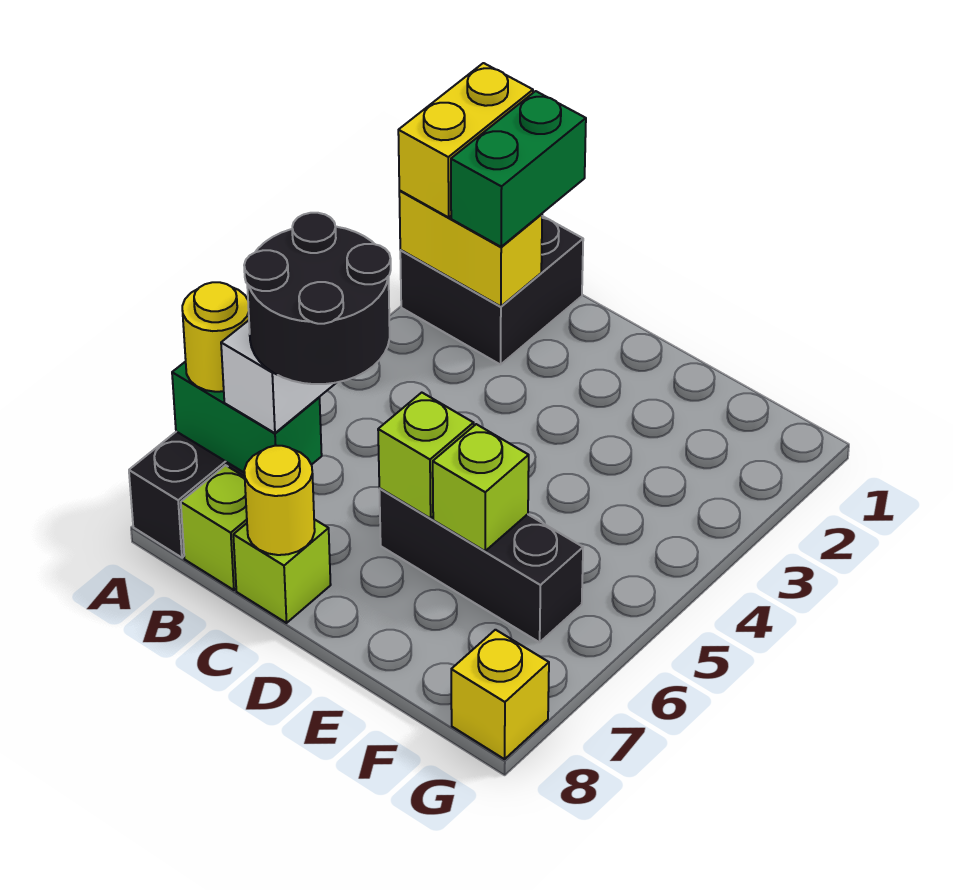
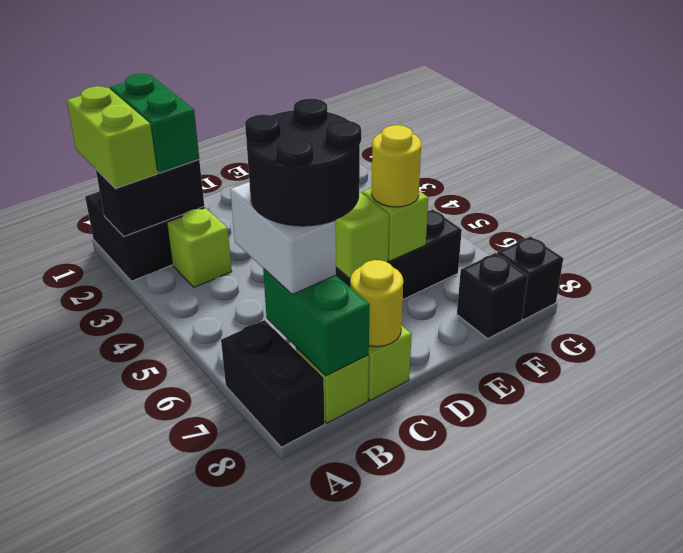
yellow brick A1:A2 level 3 -> lime brick A1:A2 level 3
yellow brick A2:B2 level 2 -> black brick A2:B2 level 2
green brick A7:B7 level 2 -> green brick B7:B8 level 2
yellow round brick A7 level 3 -> yellow round brick E6 level 3
none -> lime brick B3 level 1
none -> black brick F8 level 1
yellow brick G8 level 1 -> black brick G8 level 1

